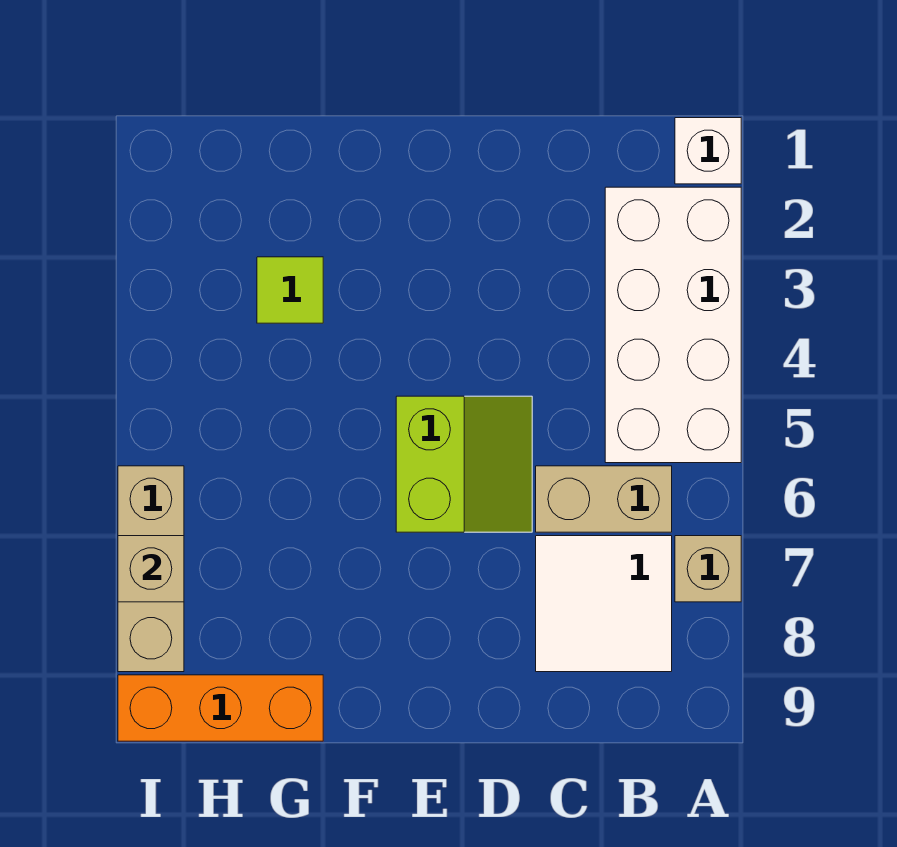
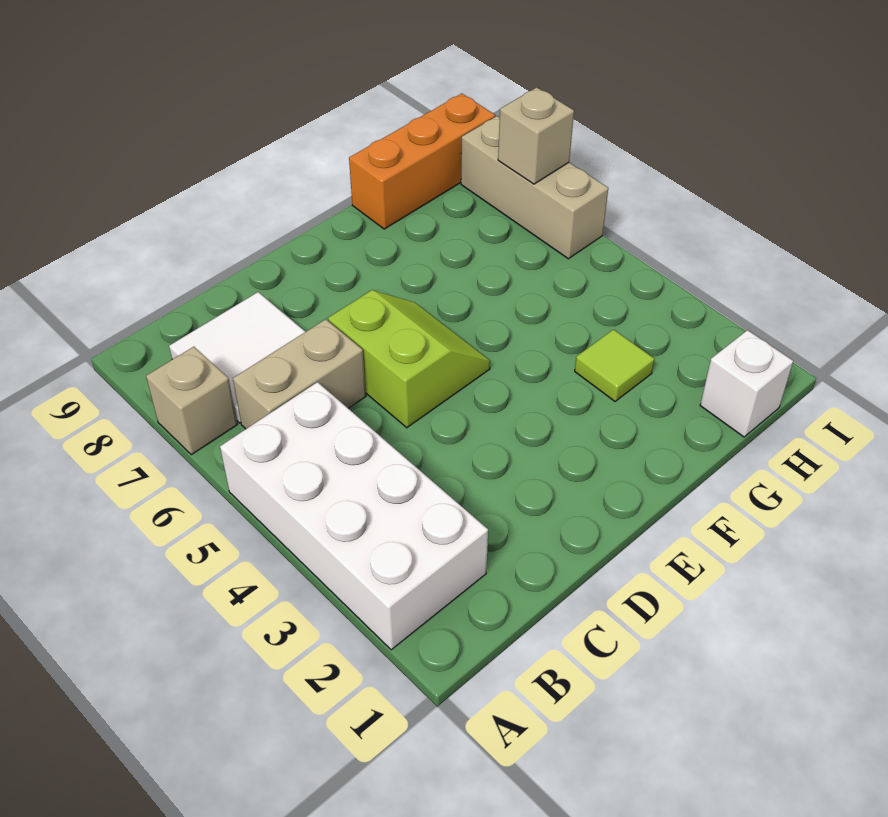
white brick A1 level 1 -> white brick H1 level 1
lime slope D5:E6 level 1 top E -> lime slope D5:E6 level 1 top D

